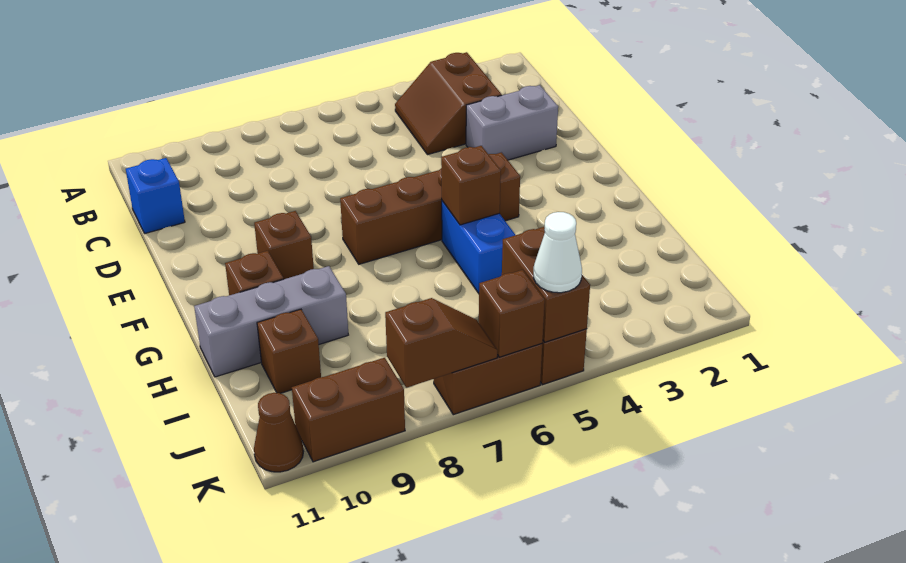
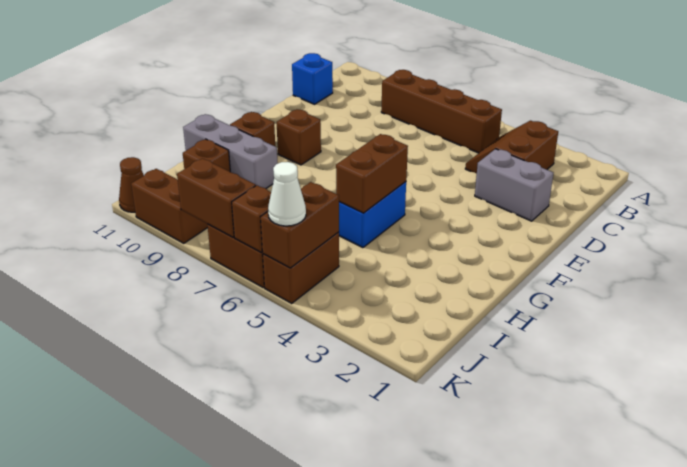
brown brick F4:F7 level 1 -> brown brick B5:B8 level 1
brown brick G5 level 2 -> brown brick G5:H5 level 2
brown slope K7:K8 level 2 top 8 -> brown brick K7:K8 level 2

